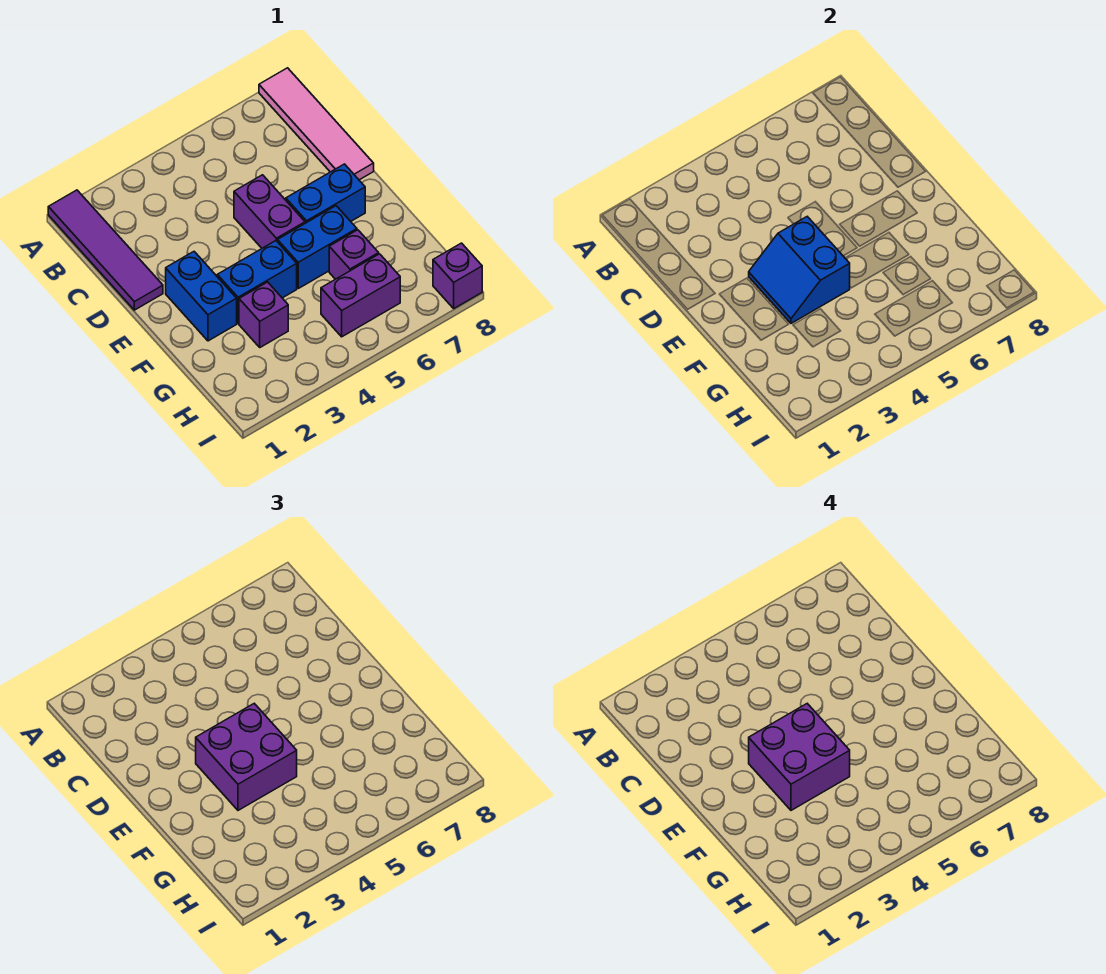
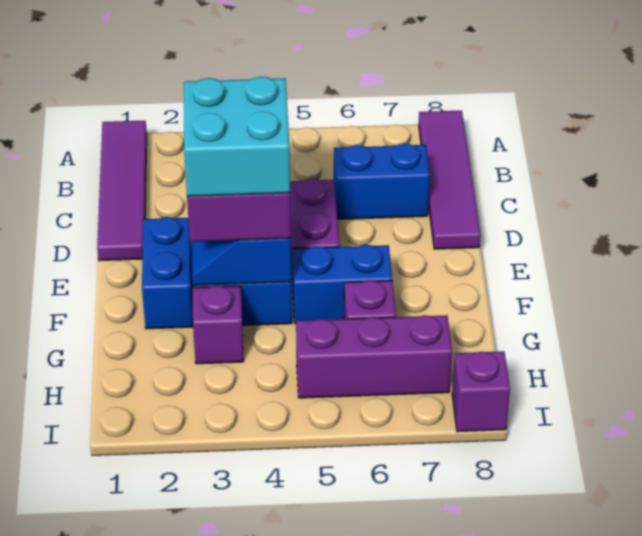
pink tile A8:D8 level 1 -> purple tile A8:D8 level 1
purple brick E3:F4 level 4 -> cyan brick E3:F4 level 4
blue brick E6:E7 level 1 -> blue brick C6:C7 level 1
purple brick H5:H6 level 1 -> purple brick H5:H7 level 1

